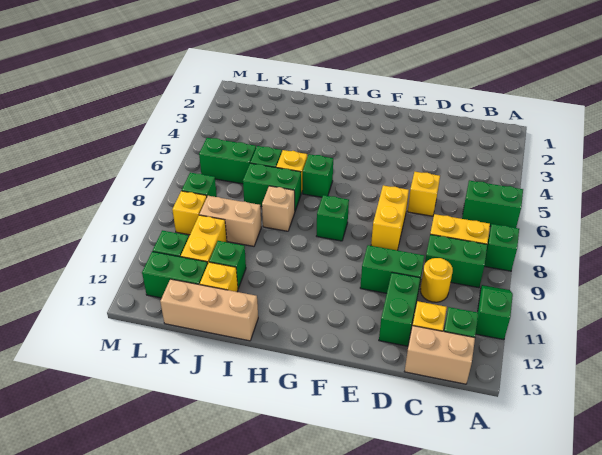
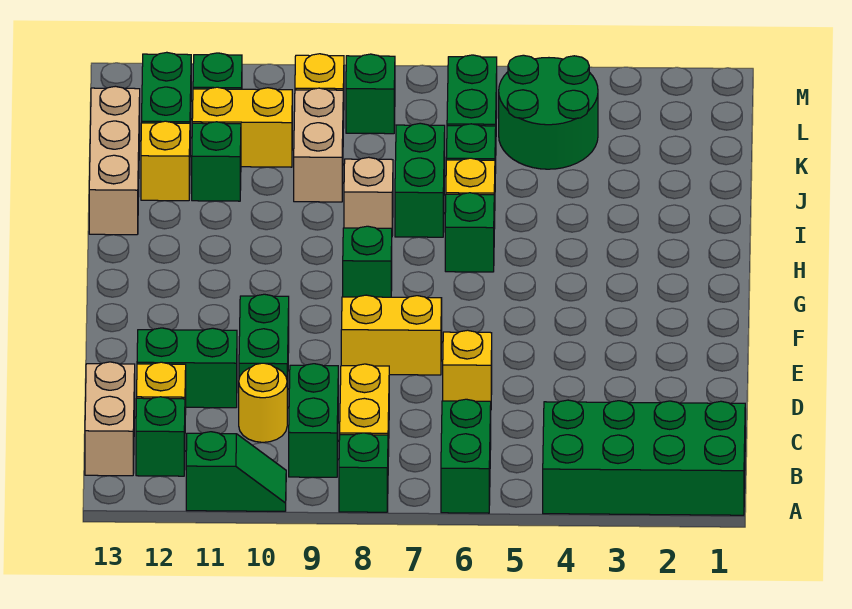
none -> green brick A1:B4 level 1
none -> green round brick K4:L5 level 1

